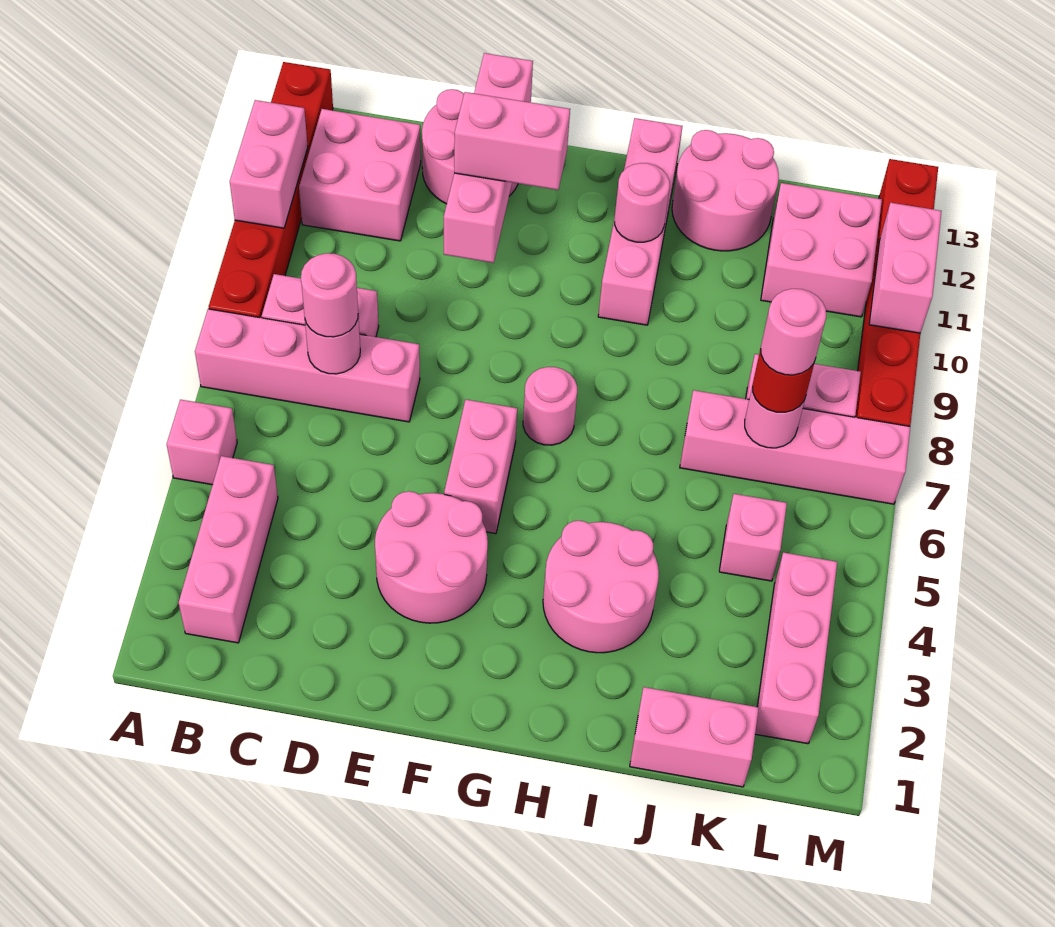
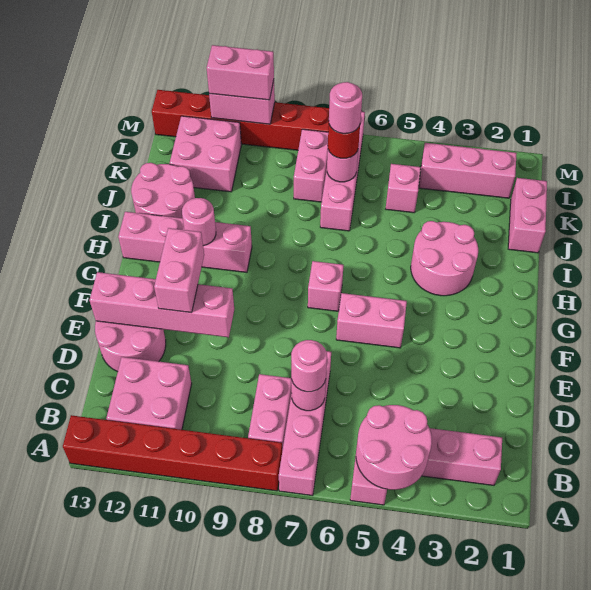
pink brick A10:A11 level 2 -> pink brick M10:M11 level 3
pink round brick E3:F4 level 1 -> pink round brick A4:B5 level 2
pink round brick G7 level 1 -> pink brick G7 level 1

